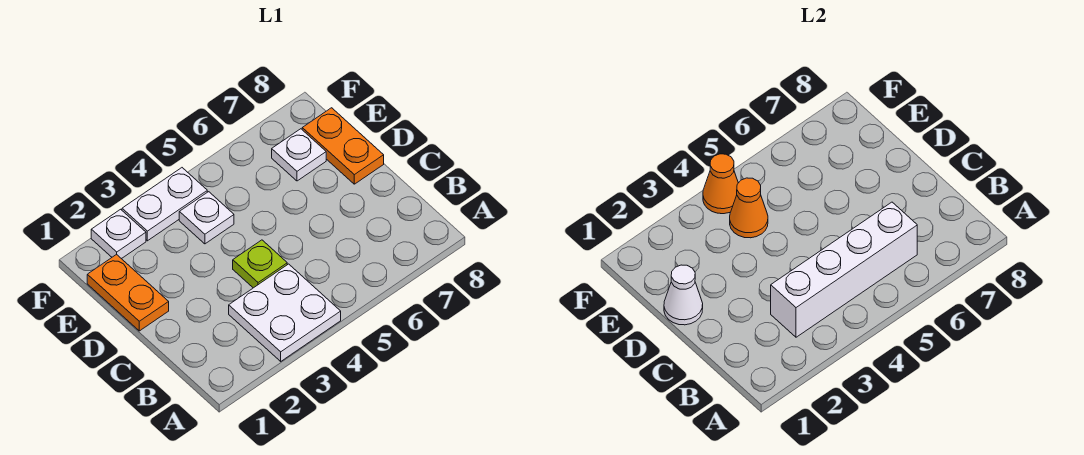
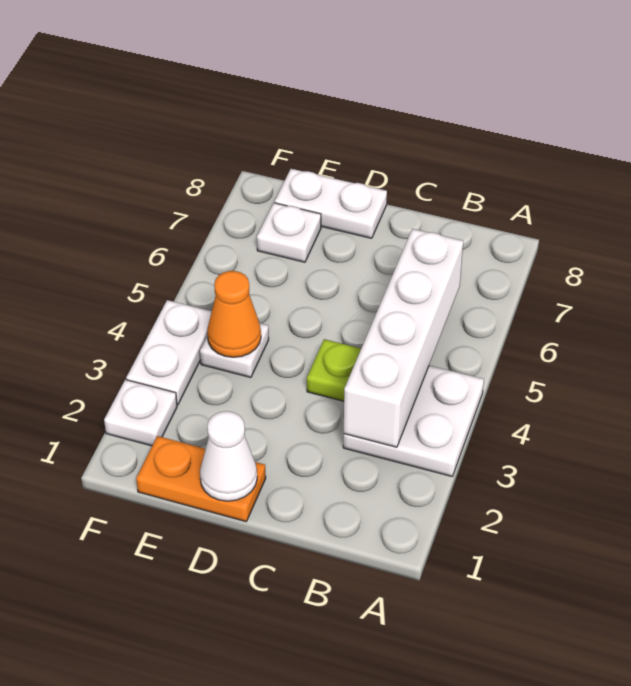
orange plate D8:E8 level 1 -> white plate D8:E8 level 1
orange cone F4 level 2 -> none

